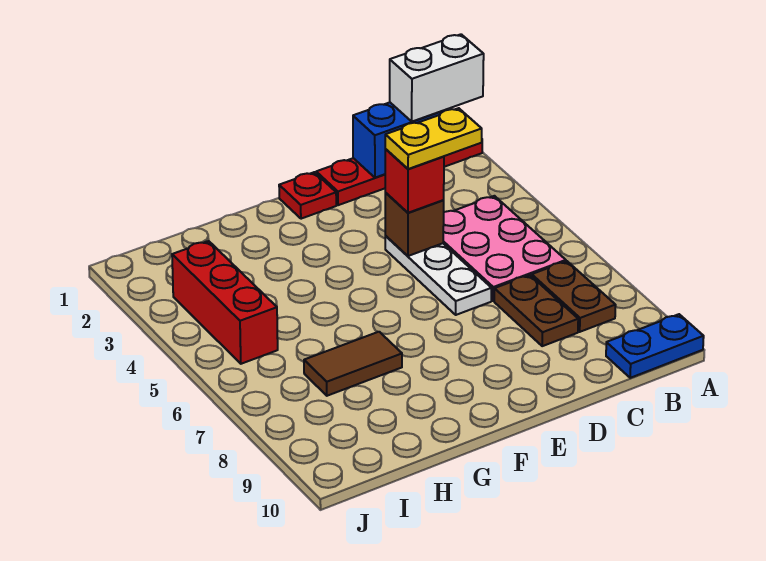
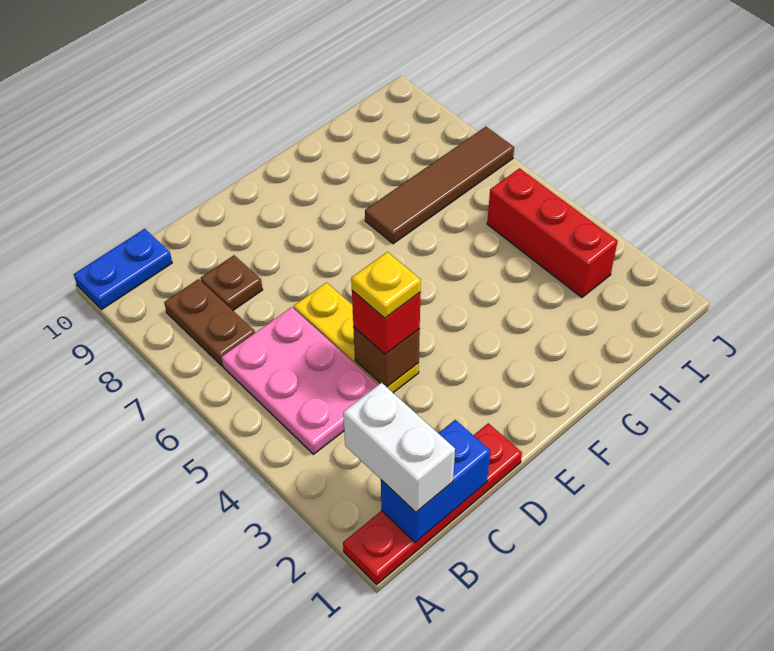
white brick A1:B1 level 3 -> white brick B1:B2 level 3
yellow plate C4:D4 level 4 -> yellow plate D4 level 4
brown plate C7:C8 level 1 -> brown plate C8 level 1
white plate D4:D6 level 1 -> yellow plate D4:D6 level 1
red plate E1 level 1 -> none
brown tile G7:H7 level 1 -> brown tile G7:J7 level 1

